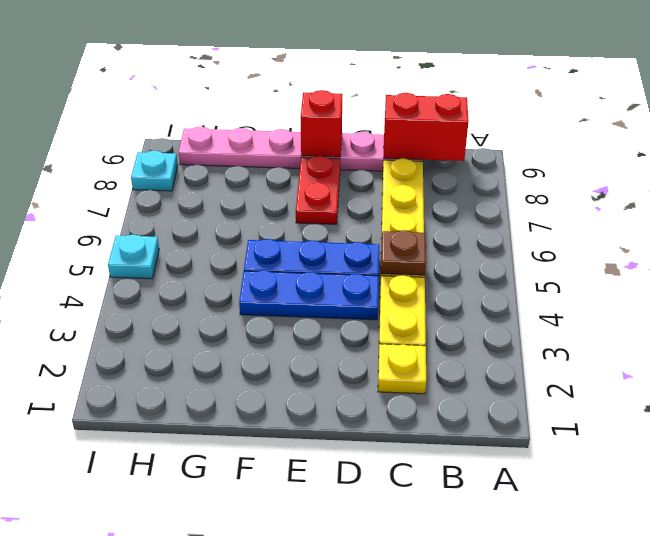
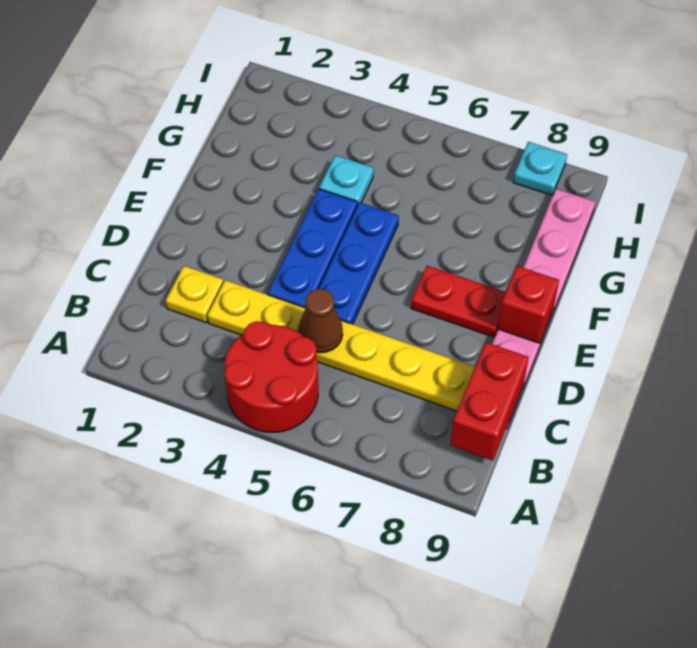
none -> red round brick A4:B5 level 1
brown plate C5 level 2 -> brown cone C5 level 2
cyan plate I5 level 1 -> cyan plate G4 level 1

